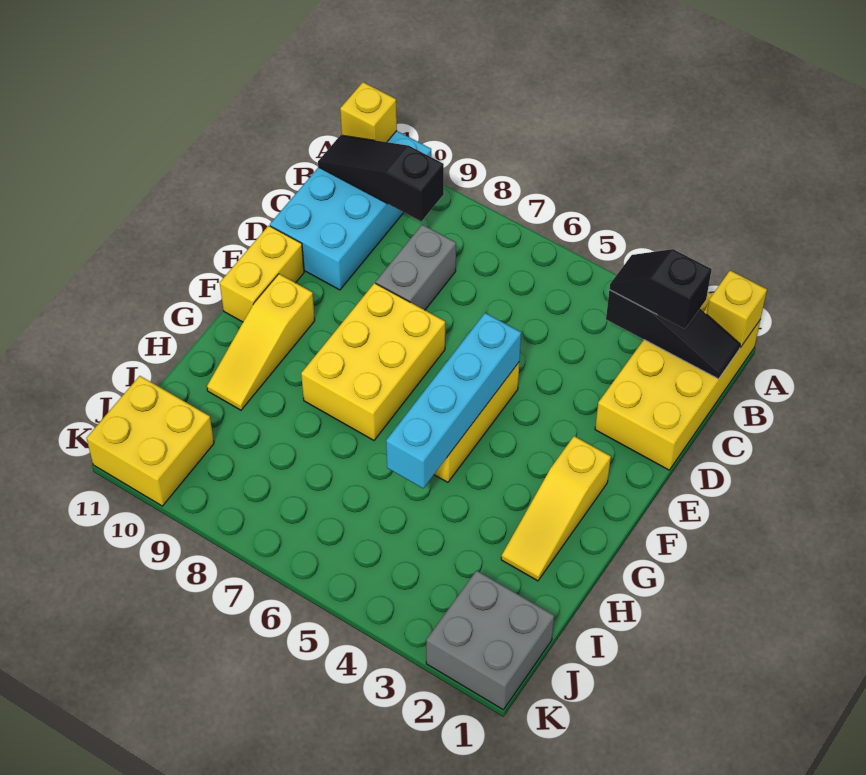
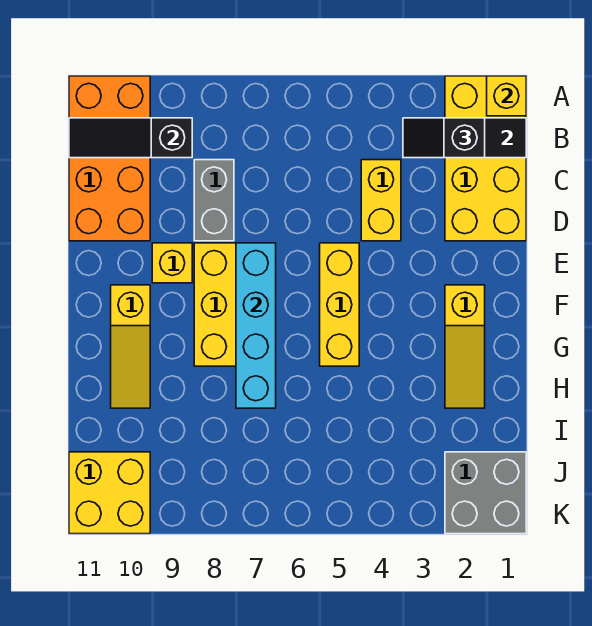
cyan brick A10:D11 level 1 -> orange brick A10:D11 level 1
yellow brick A11 level 2 -> yellow brick E9 level 1
cyan brick E5:H5 level 2 -> cyan brick E7:H7 level 2
yellow brick E11:F11 level 1 -> yellow brick C4:D4 level 1

